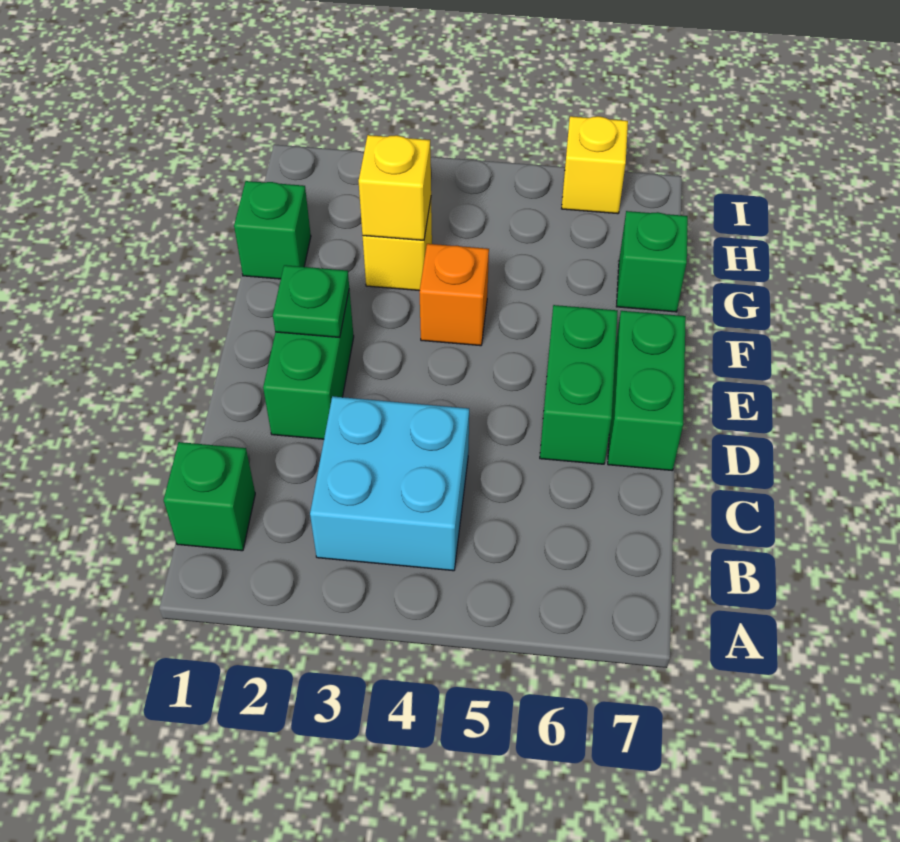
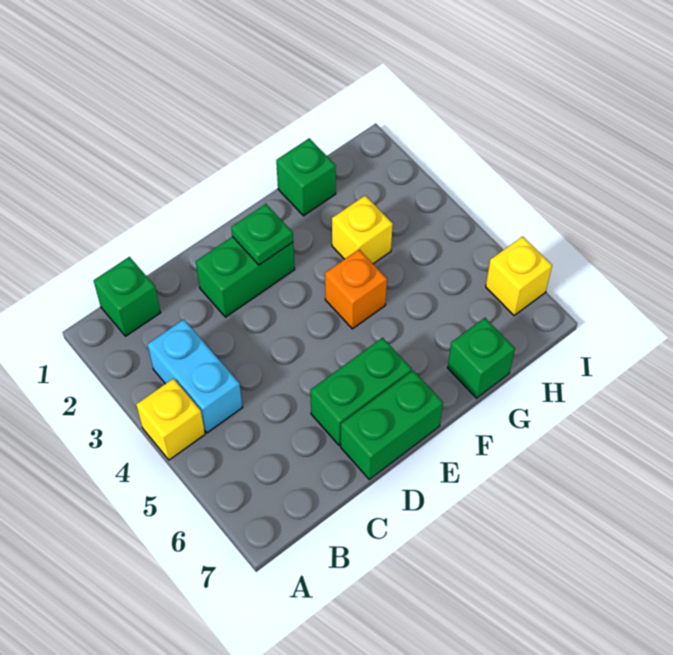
cyan brick B3:C4 level 1 -> cyan brick B3:B4 level 1
yellow brick G3 level 2 -> yellow brick A4 level 1

